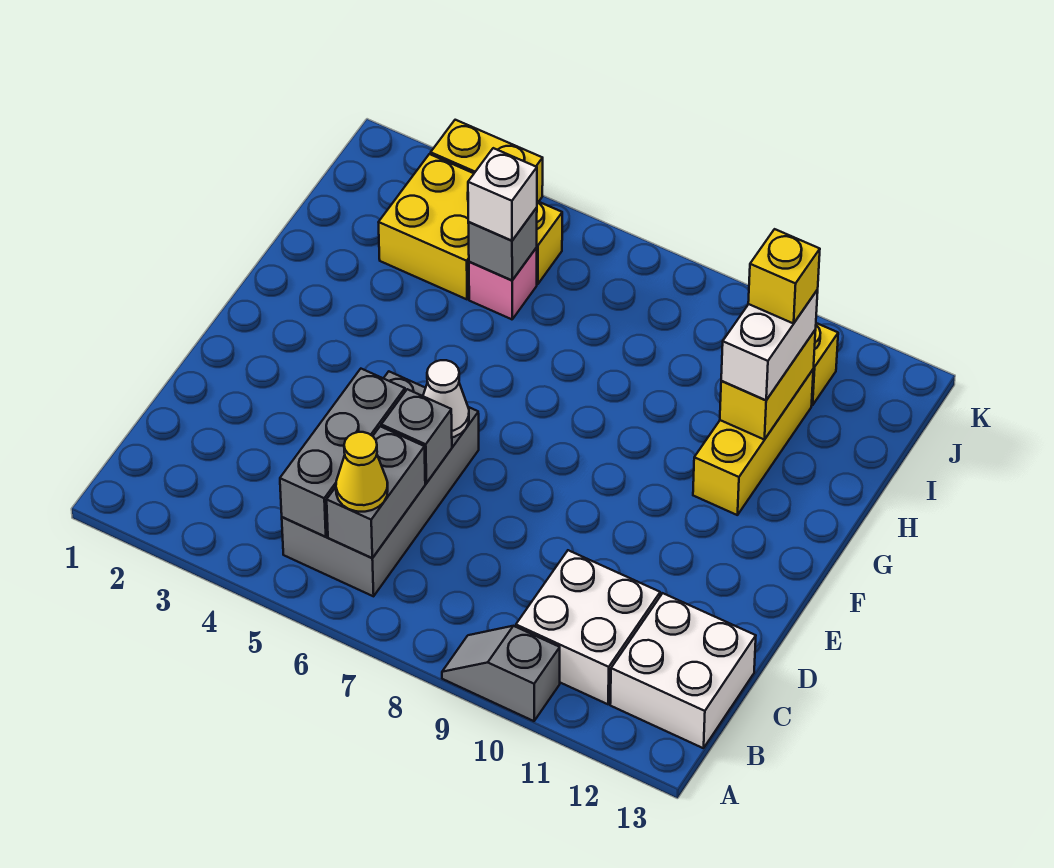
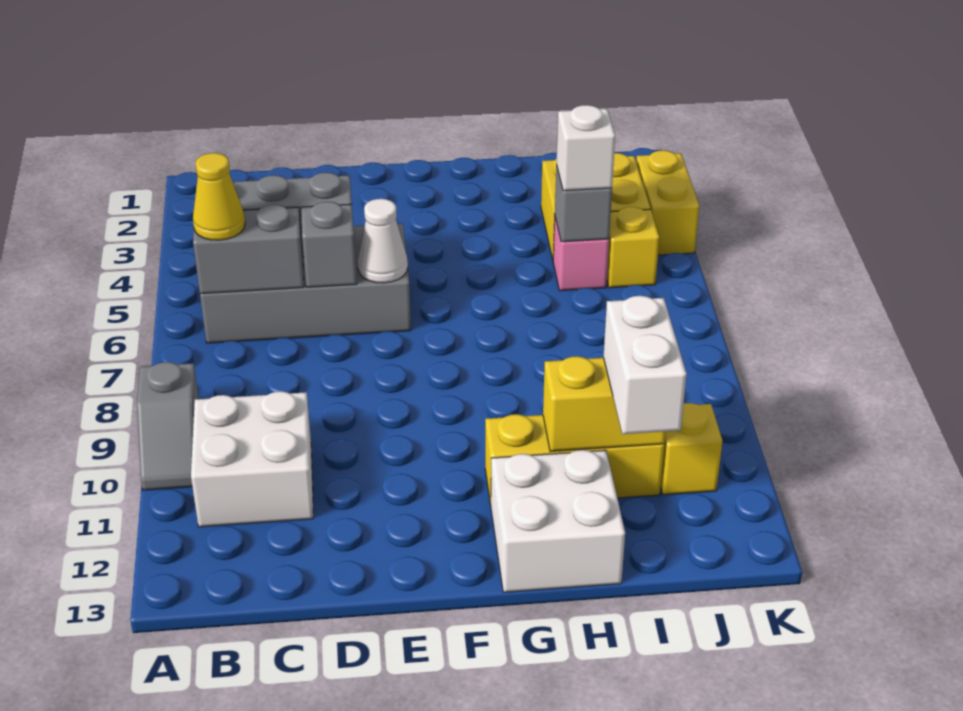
grey slope A9:A10 level 1 top 10 -> grey slope A9:A10 level 1 top 9
white brick B12:C13 level 1 -> white brick G12:H13 level 1
white brick H11:I11 level 3 -> white brick I11:I12 level 3
yellow brick I11 level 4 -> none

